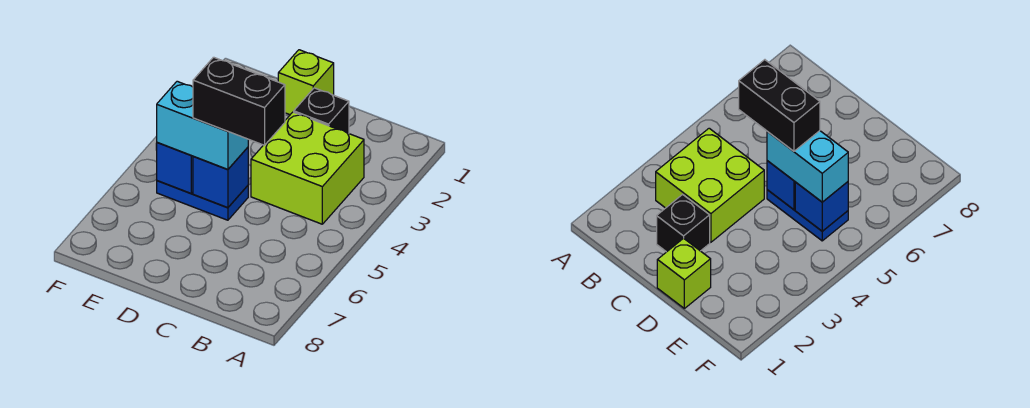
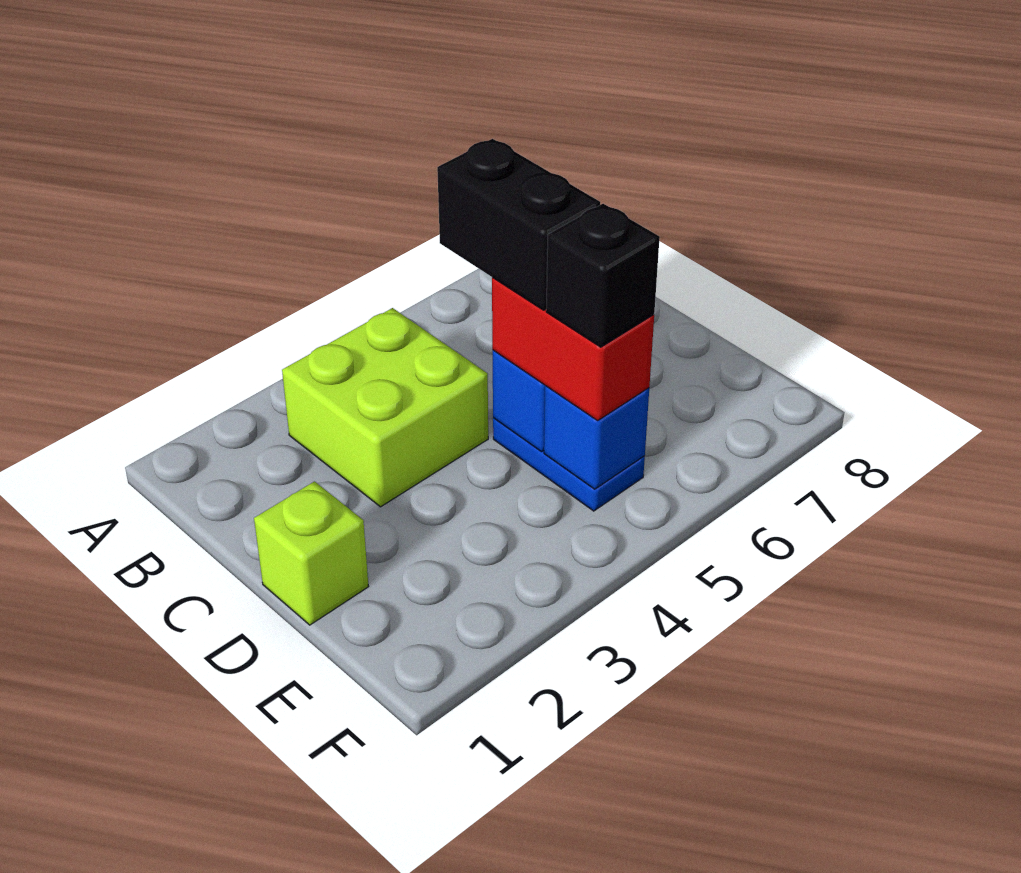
black brick C2 level 1 -> black brick E5 level 4
cyan brick D5:E5 level 3 -> red brick D5:E5 level 3

